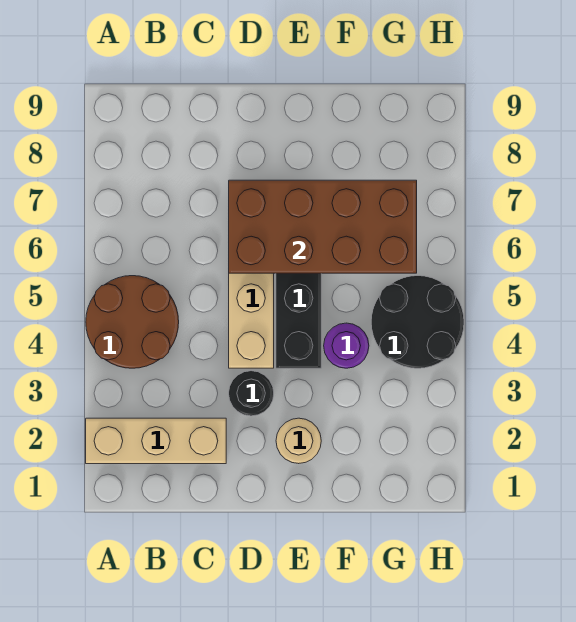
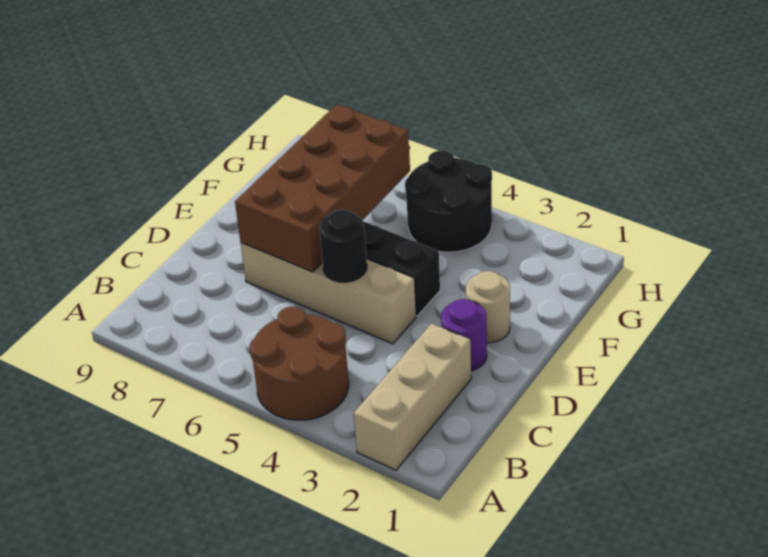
black round brick D3 level 1 -> black round brick D5 level 2
purple round brick F4 level 1 -> purple round brick D2 level 1

